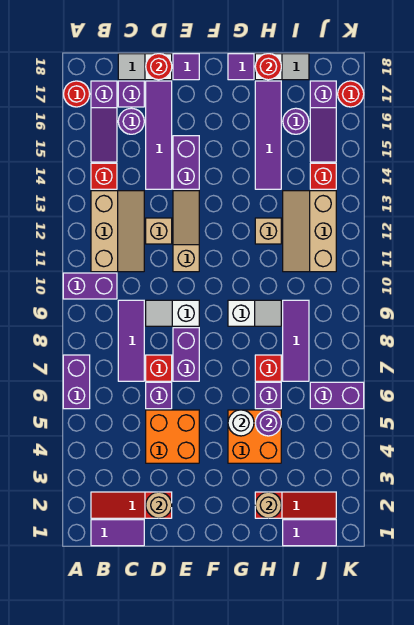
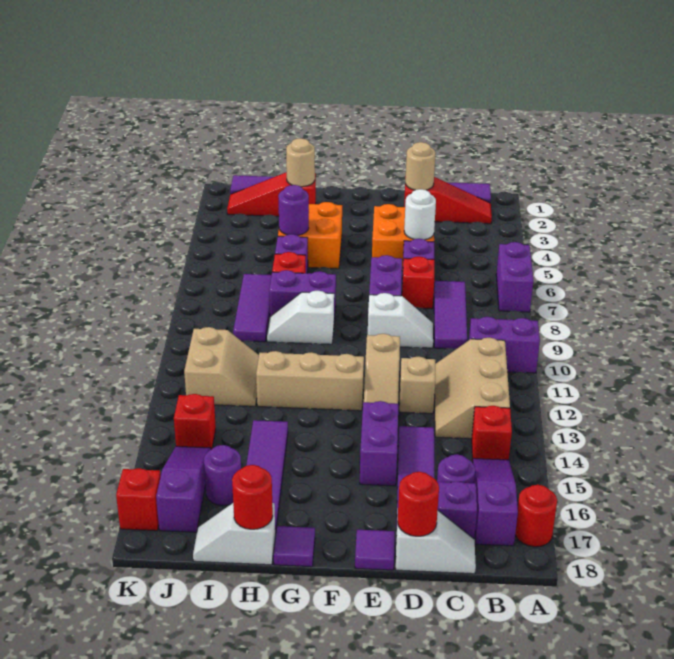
white round brick G5 level 2 -> white round brick D5 level 2
tan brick H12 level 1 -> tan brick F12:H12 level 1
tan slope I11:J13 level 1 top J -> tan slope I11:J12 level 1 top J
purple brick J6:K6 level 1 -> purple brick G8:H8 level 1
red round brick K17 level 1 -> red brick K17 level 1

